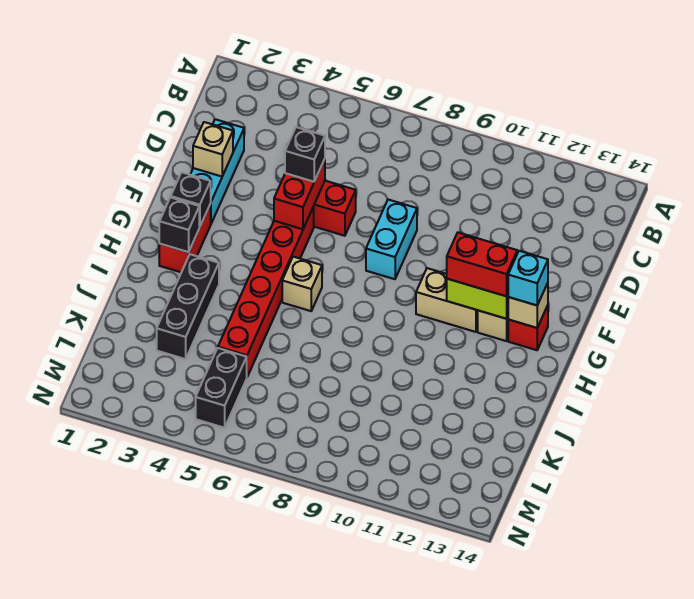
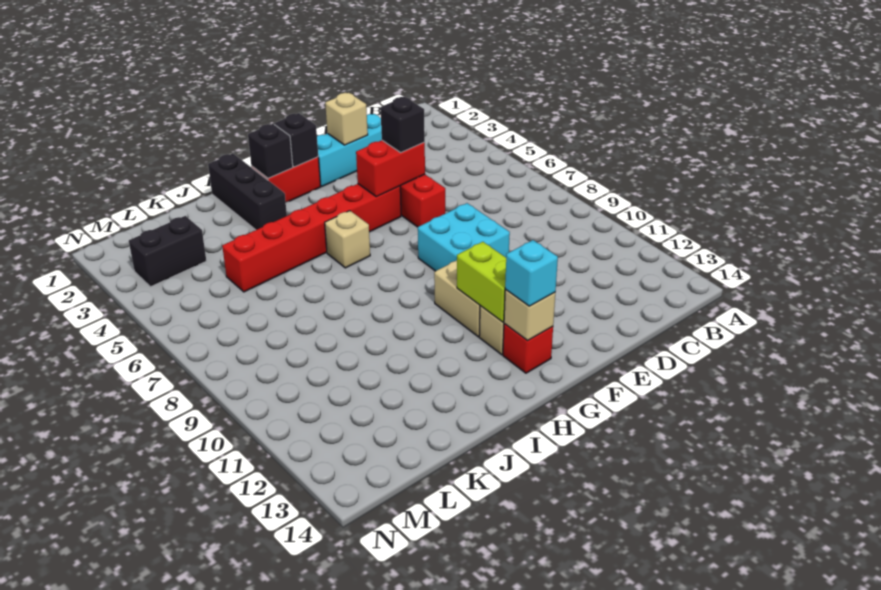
cyan brick E8:F8 level 1 -> cyan brick E8:F9 level 1
red brick G11:G12 level 3 -> none
black brick I3:K3 level 1 -> black brick I1:I3 level 1
black brick L5:M5 level 1 -> black brick L3:M3 level 1

